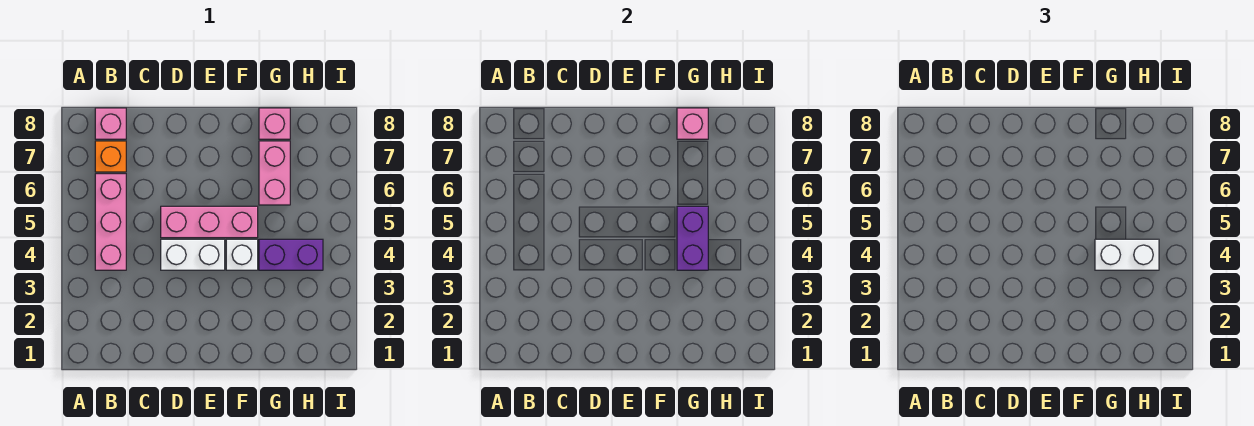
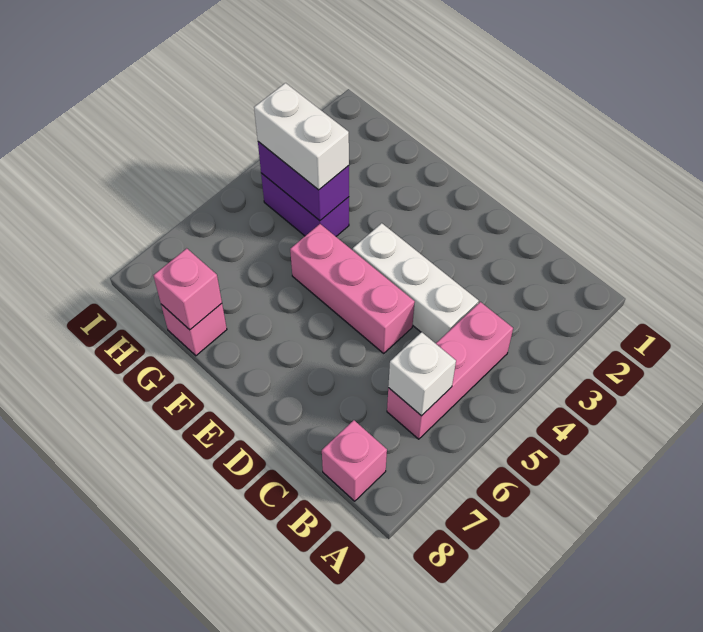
orange brick B7 level 1 -> none
white brick D4:E4 level 1 -> white brick C4:E4 level 1
white brick F4 level 1 -> white brick B6 level 2
purple brick G4:G5 level 2 -> purple brick G4:H4 level 2
pink brick G6:G7 level 1 -> none

